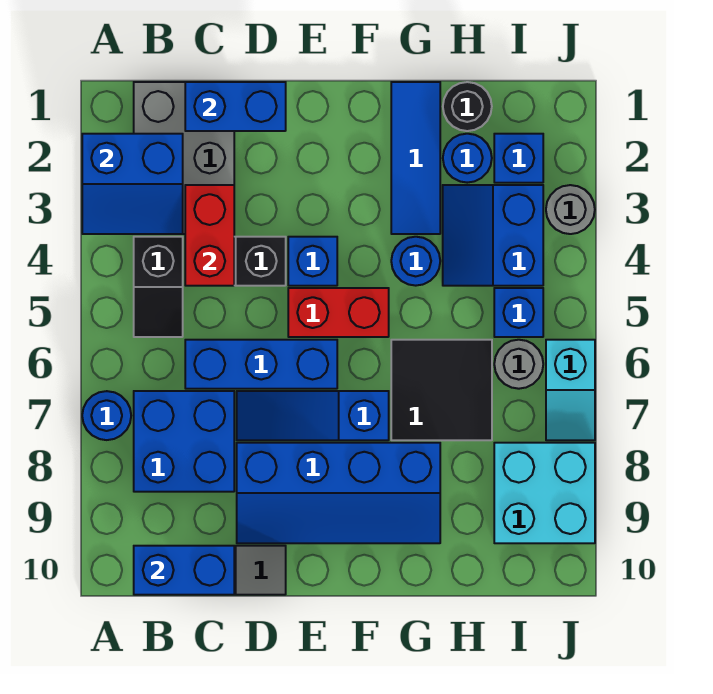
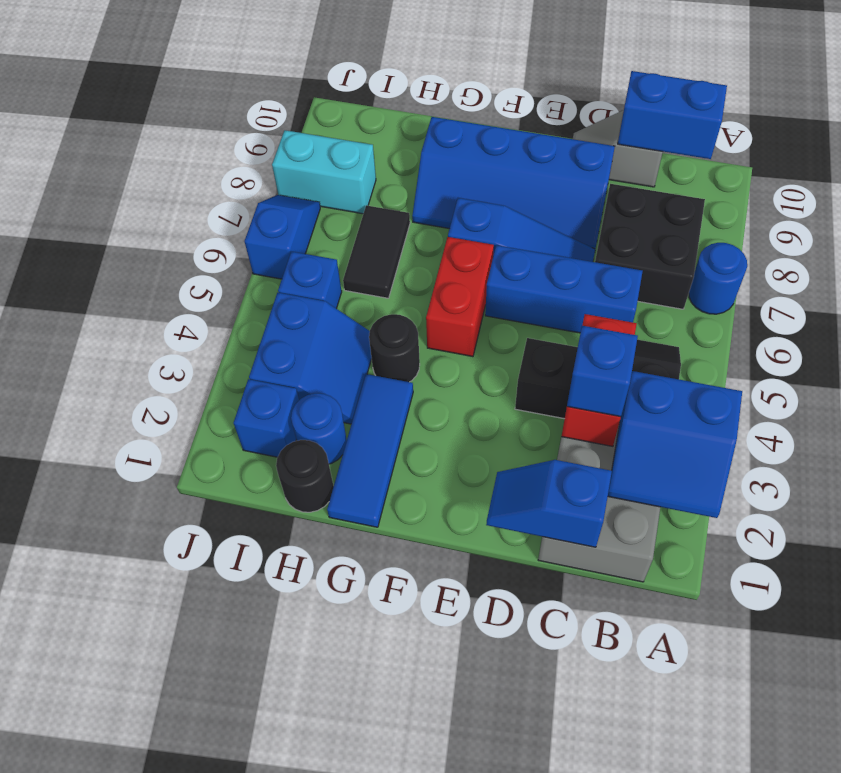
blue slope A2:B3 level 2 top 2 -> blue slope A2:B3 level 2 top 3
blue brick B7:C8 level 1 -> black brick B7:C8 level 1
blue brick C1:D1 level 2 -> blue slope C1:D1 level 2 top C
blue slope D8:G9 level 1 top 8 -> blue slope D8:G9 level 1 top 9
blue brick E4 level 1 -> blue brick C3 level 3
red brick E5:F5 level 1 -> red brick F5:F6 level 1
blue round brick G4 level 1 -> black round brick G4 level 1
black tile G6:H7 level 1 -> black tile H6:H7 level 1
grey round brick I6 level 1 -> none
cyan brick I8:J9 level 1 -> cyan brick I8:J8 level 1
grey round brick J3 level 1 -> none
cyan slope J6:J7 level 1 top 6 -> blue slope J6:J7 level 1 top 6

